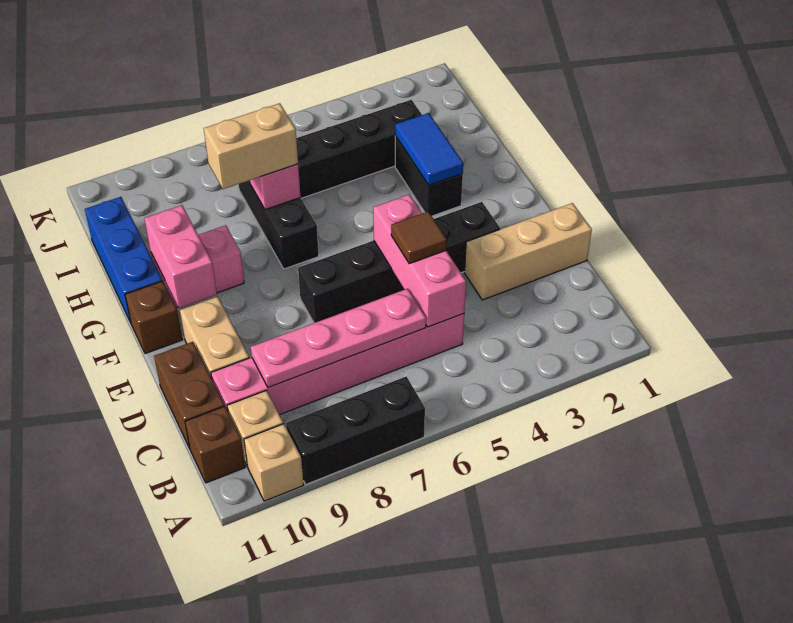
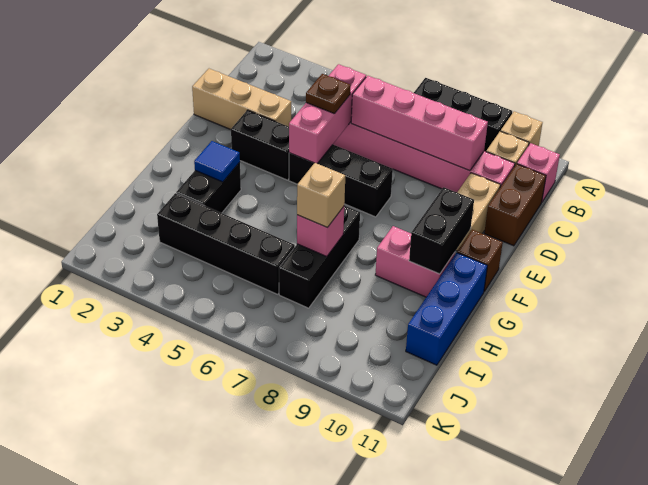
brown brick B11 level 1 -> pink brick B11 level 1
pink plate C6:C9 level 2 -> pink brick C6:C9 level 2
brown tile D5 level 3 -> brown plate D5 level 3
pink brick F10:G10 level 2 -> black brick F10:G10 level 2
blue tile G3:H3 level 2 -> blue tile G3 level 2
tan brick H7:H8 level 3 -> tan brick H7 level 3

